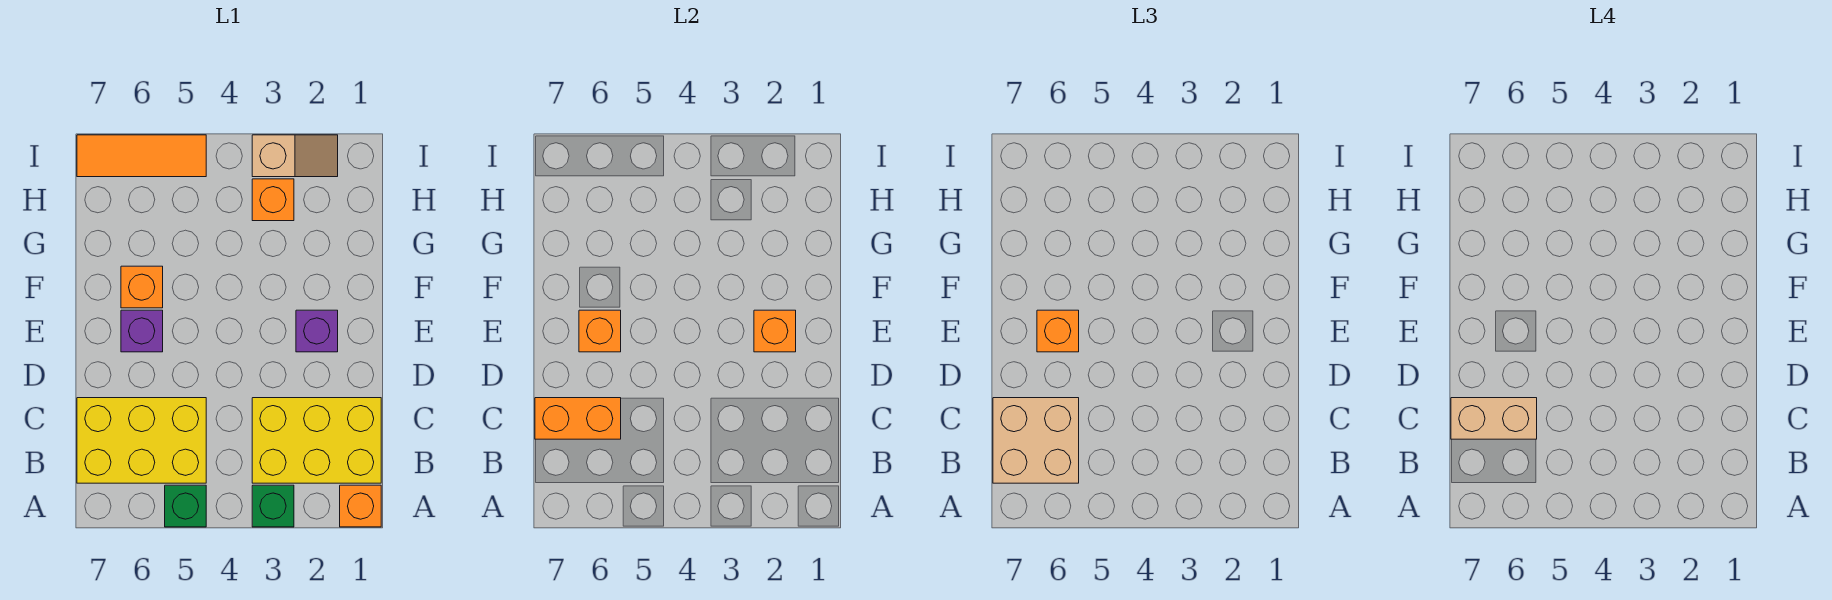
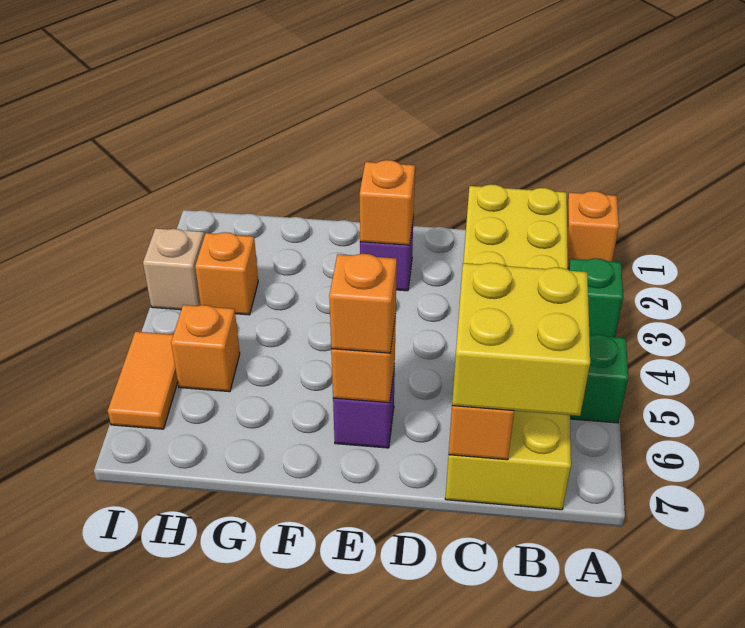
tan brick B6:C7 level 3 -> yellow brick B6:C7 level 3
tan brick C6:C7 level 4 -> none
orange brick F6 level 1 -> orange brick H5 level 1
orange tile I5:I7 level 1 -> orange tile I5:I6 level 1

